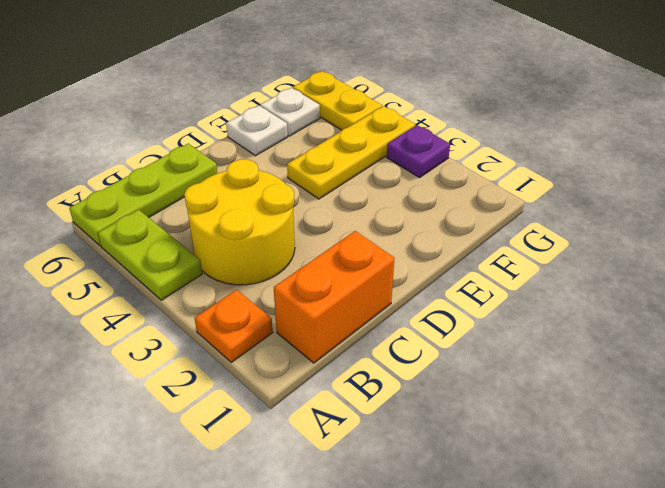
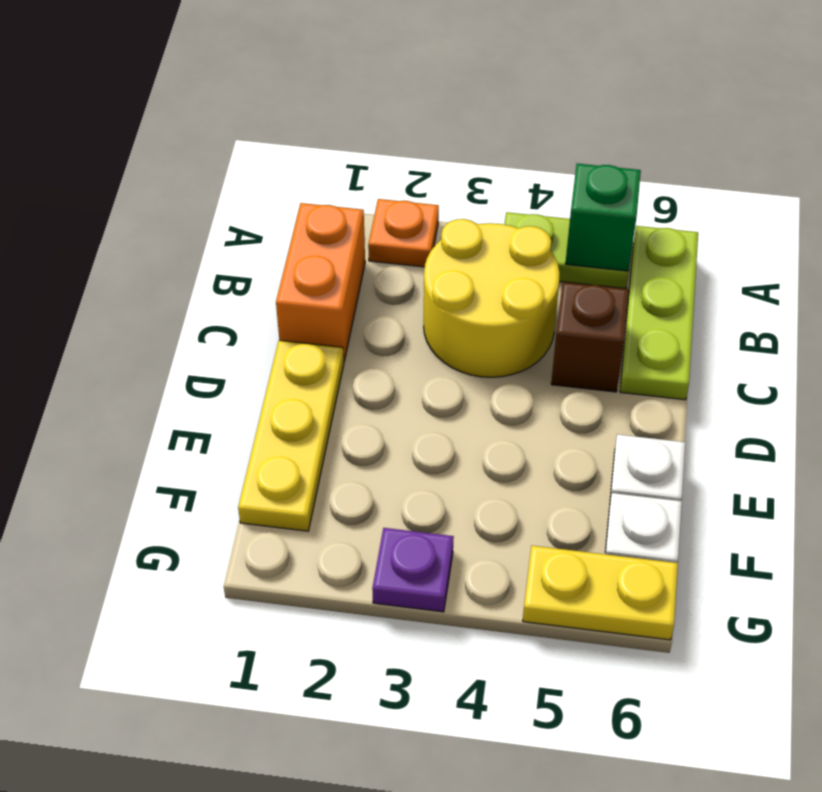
none -> green brick A5 level 2
none -> brown brick C5 level 1
yellow plate E4:G4 level 1 -> yellow plate D1:F1 level 1

